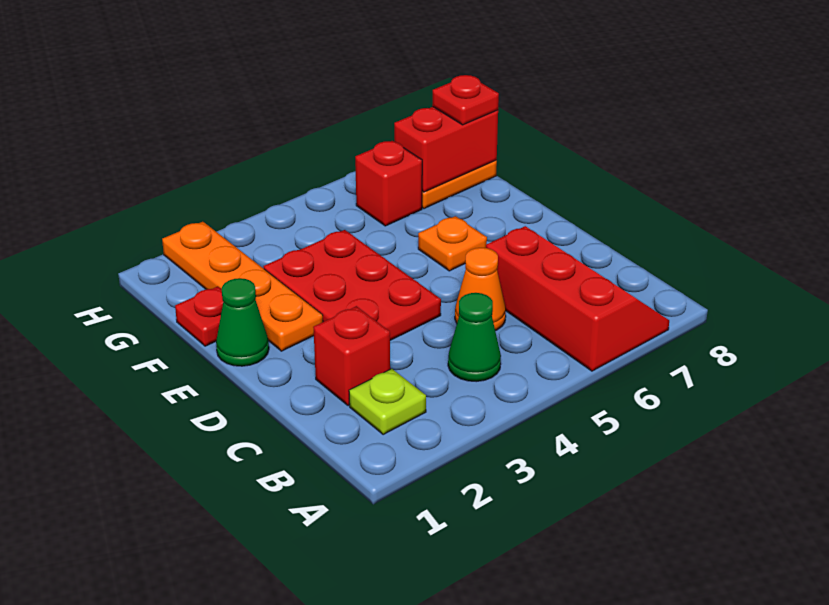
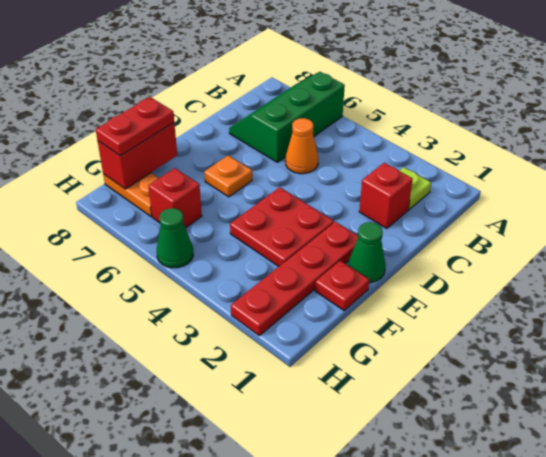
red slope A6:C7 level 1 top 6 -> green slope A6:C7 level 1 top 6
green cone B4 level 1 -> green cone H5 level 1
red plate D3:F4 level 1 -> red plate E3:F4 level 1
orange plate E2:H2 level 1 -> red plate E2:H2 level 1
red brick G7:G8 level 2 -> red brick F8:G8 level 2
red plate G8 level 3 -> red plate F8:G8 level 3

